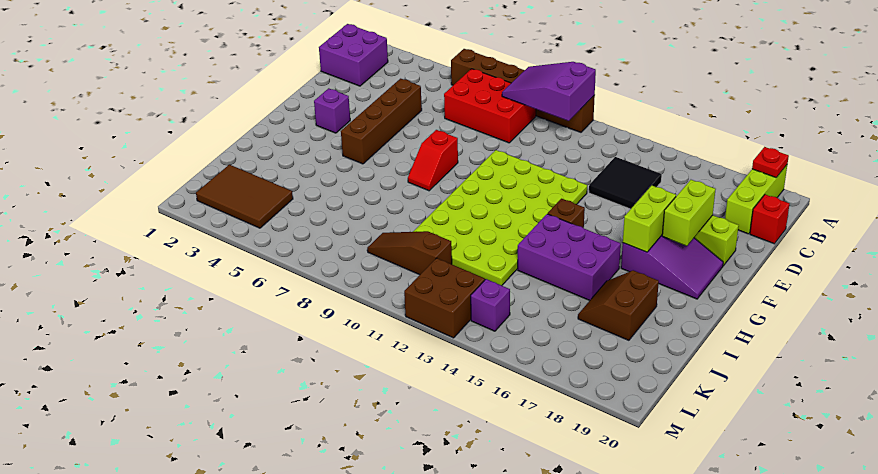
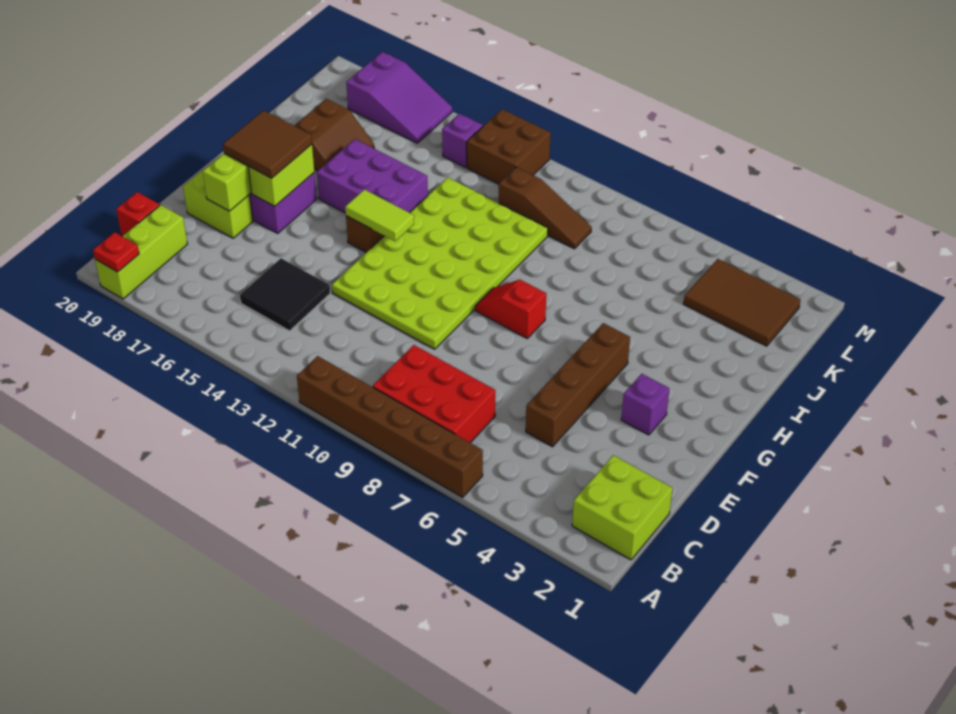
purple slope A9:B11 level 2 top 11 -> purple slope L16:M18 level 1 top 18
purple brick B1:C2 level 1 -> lime brick B1:C2 level 1
red slope F8:G8 level 1 top F -> red slope G8:G9 level 1 top 8
none -> brown tile F17:G18 level 3
none -> lime tile G13:G14 level 2

